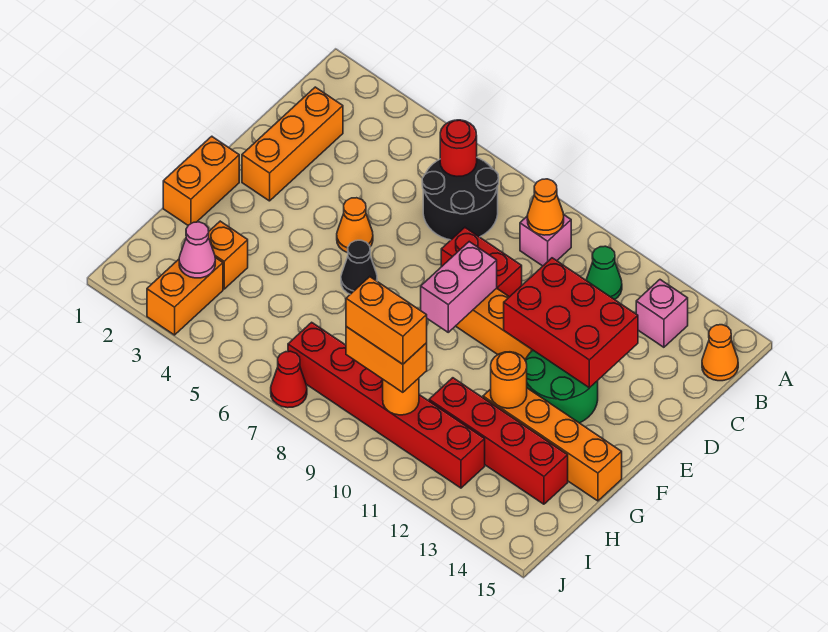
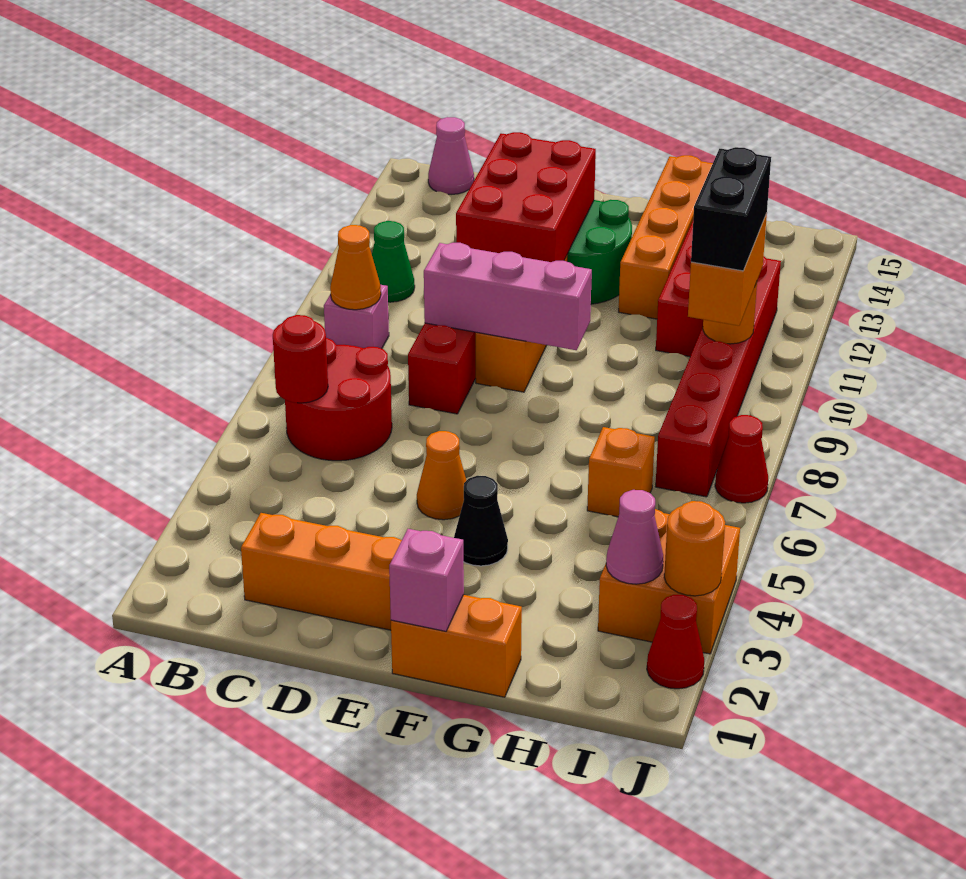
black round brick B6:C7 level 1 -> red round brick B6:C7 level 1
pink brick B13 level 1 -> pink brick F1 level 2
orange cone B15 level 1 -> pink cone B15 level 1
pink brick E9:F9 level 2 -> pink brick D9:F9 level 2
black cone F6 level 1 -> black cone F4 level 1
orange round brick G12 level 2 -> orange round brick J3 level 2
orange brick H3 level 1 -> orange brick H6 level 1
orange brick I3:J3 level 1 -> orange brick I3:J4 level 1
orange brick I9:I10 level 4 -> black brick I9:I10 level 4
none -> red cone J2 level 1

